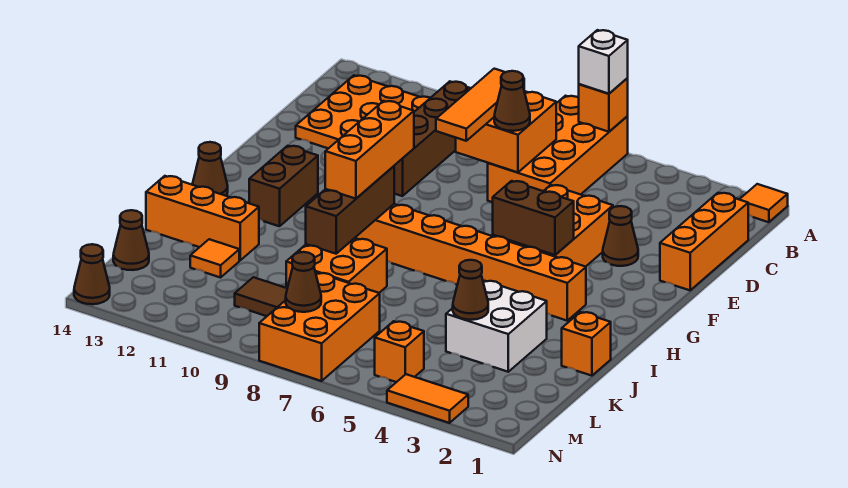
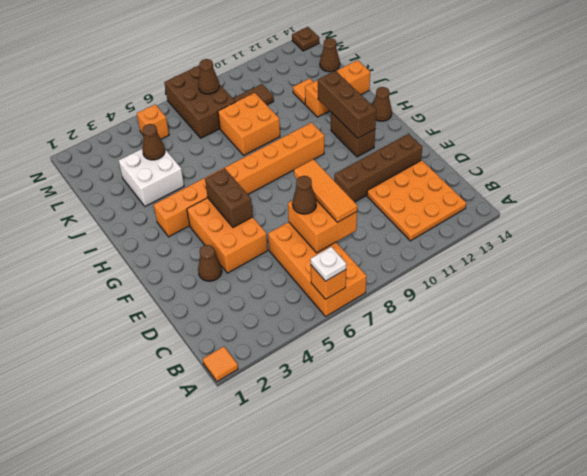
white brick A6 level 3 -> white plate A6 level 3
brown brick B10:E10 level 1 -> brown brick E10:E13 level 1
orange brick C1:E1 level 1 -> none
brown brick G4:G5 level 2 -> brown brick F5:G5 level 2
orange brick G9:I9 level 3 -> none
brown brick H9:J9 level 2 -> brown brick G12:I12 level 2
orange brick J1 level 1 -> none
orange brick L7:N8 level 1 -> brown brick L7:N8 level 1
orange tile N3:N4 level 1 -> none
brown cone N14 level 1 -> brown plate N14 level 1

